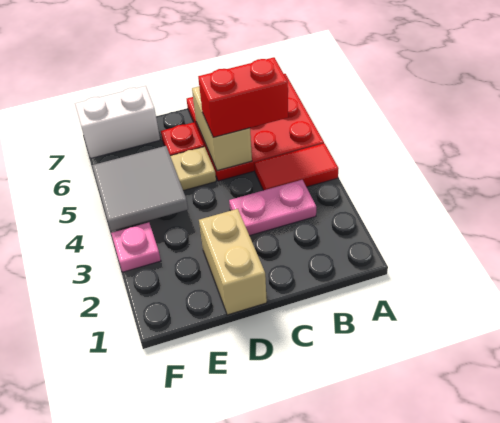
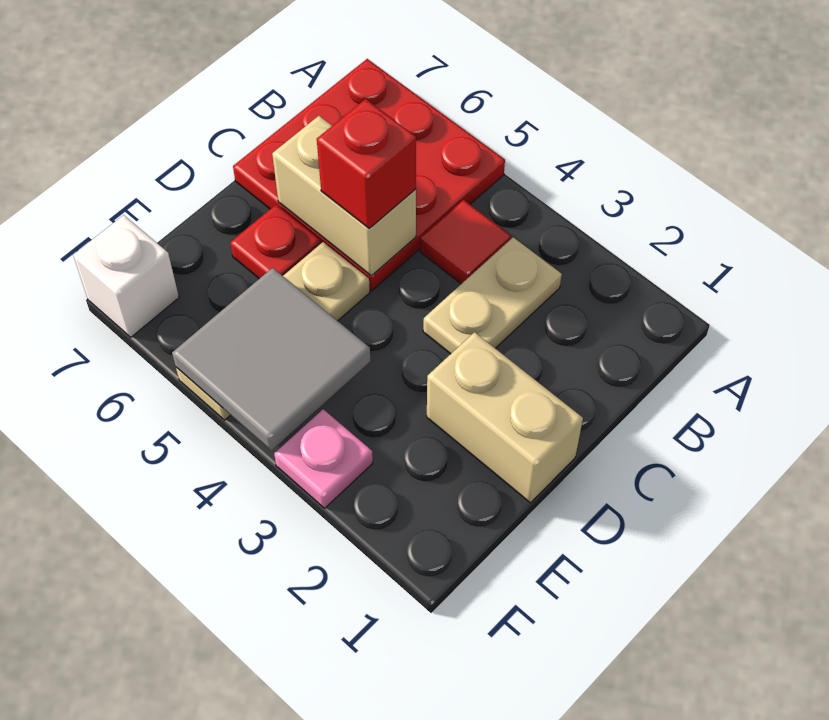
red tile A4:B4 level 1 -> red tile B4 level 1
pink plate B3:C3 level 1 -> tan plate B3:C3 level 1
red brick B5:C5 level 3 -> red brick C5 level 3
white brick E7:F7 level 1 -> white brick F7 level 1

